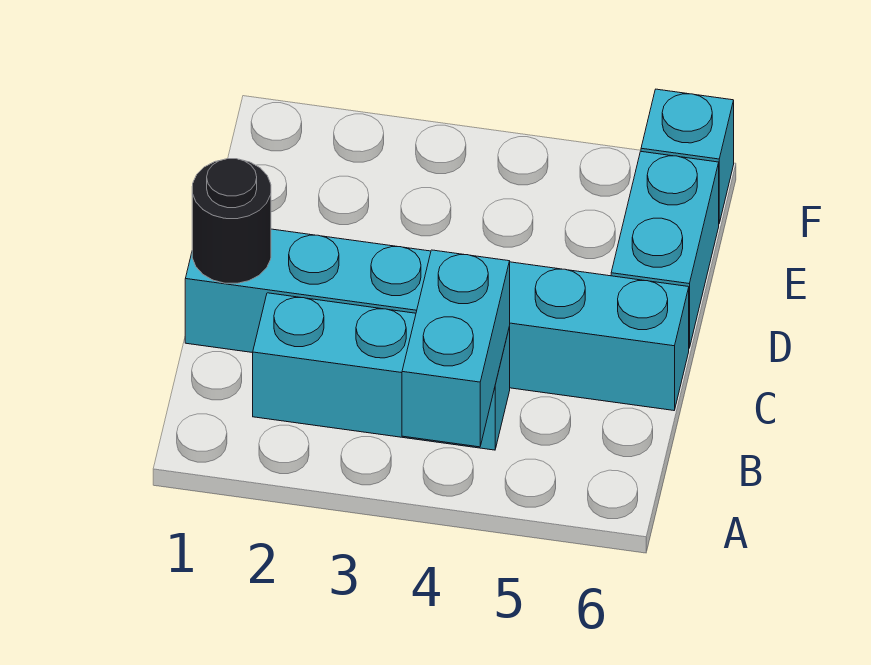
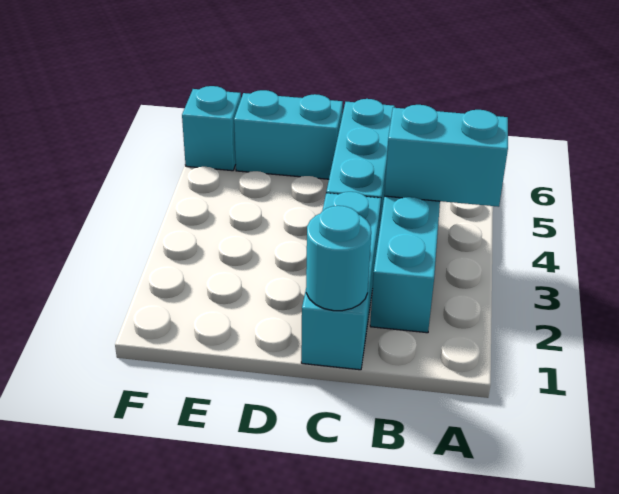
black round brick C1 level 2 -> cyan round brick C1 level 2

